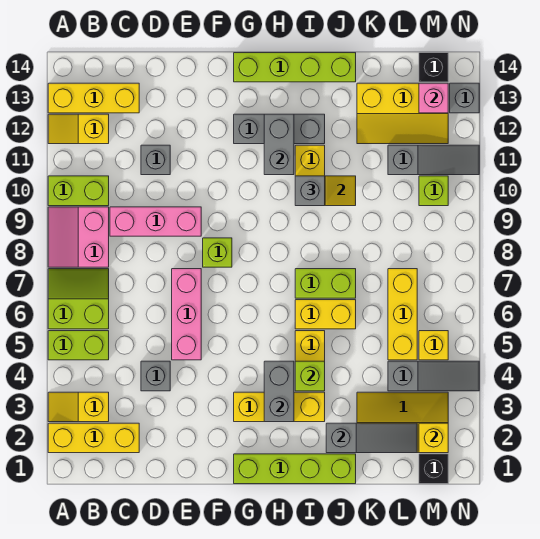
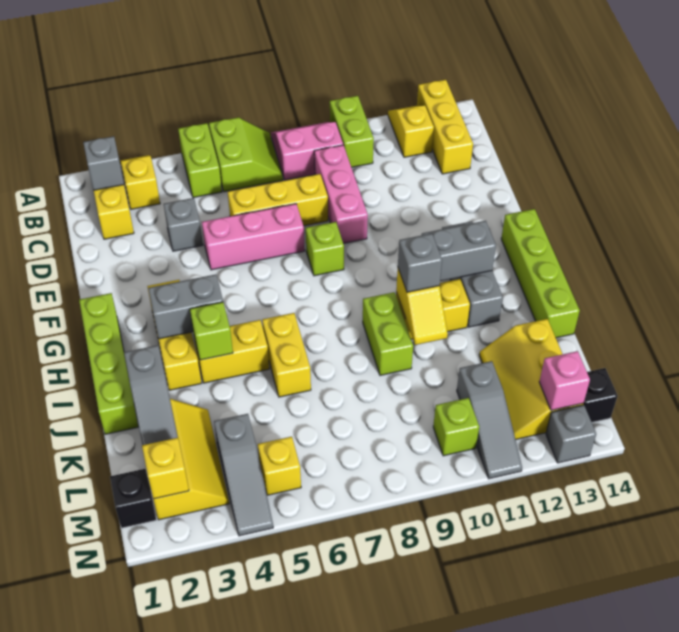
grey brick D11 level 1 -> grey brick B2 level 2
lime brick I7:J7 level 1 -> lime brick I9:J9 level 1
yellow brick L5:L7 level 1 -> yellow brick D6:D8 level 1

